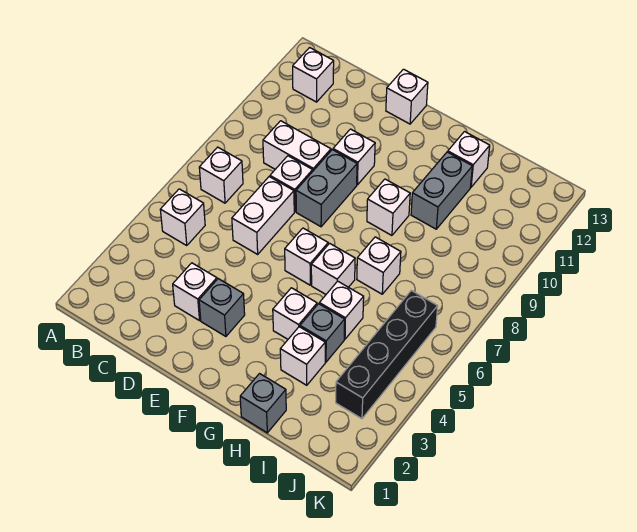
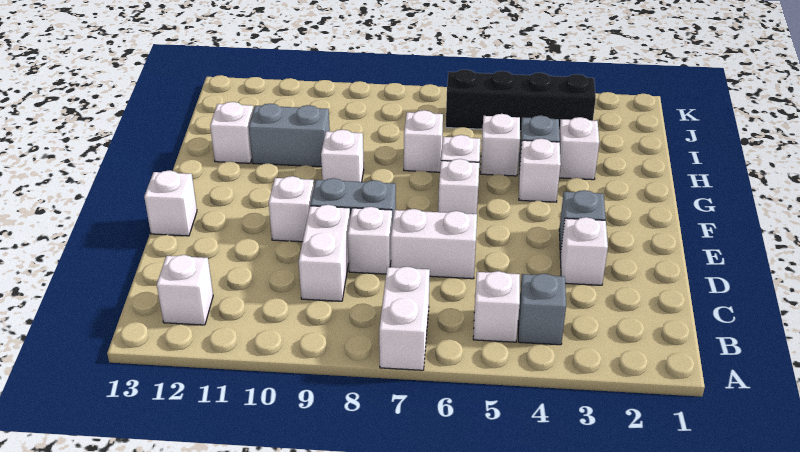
white brick B7 level 1 -> white brick A7:B7 level 1
grey brick H1 level 1 -> grey brick B4 level 1

